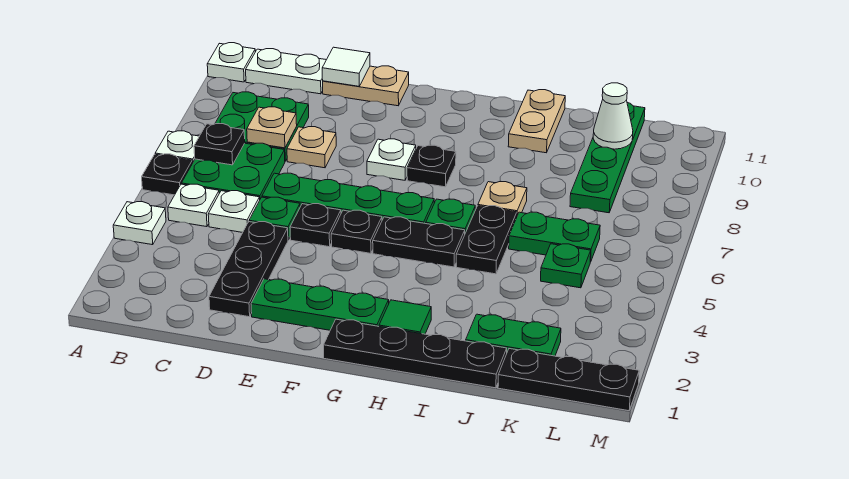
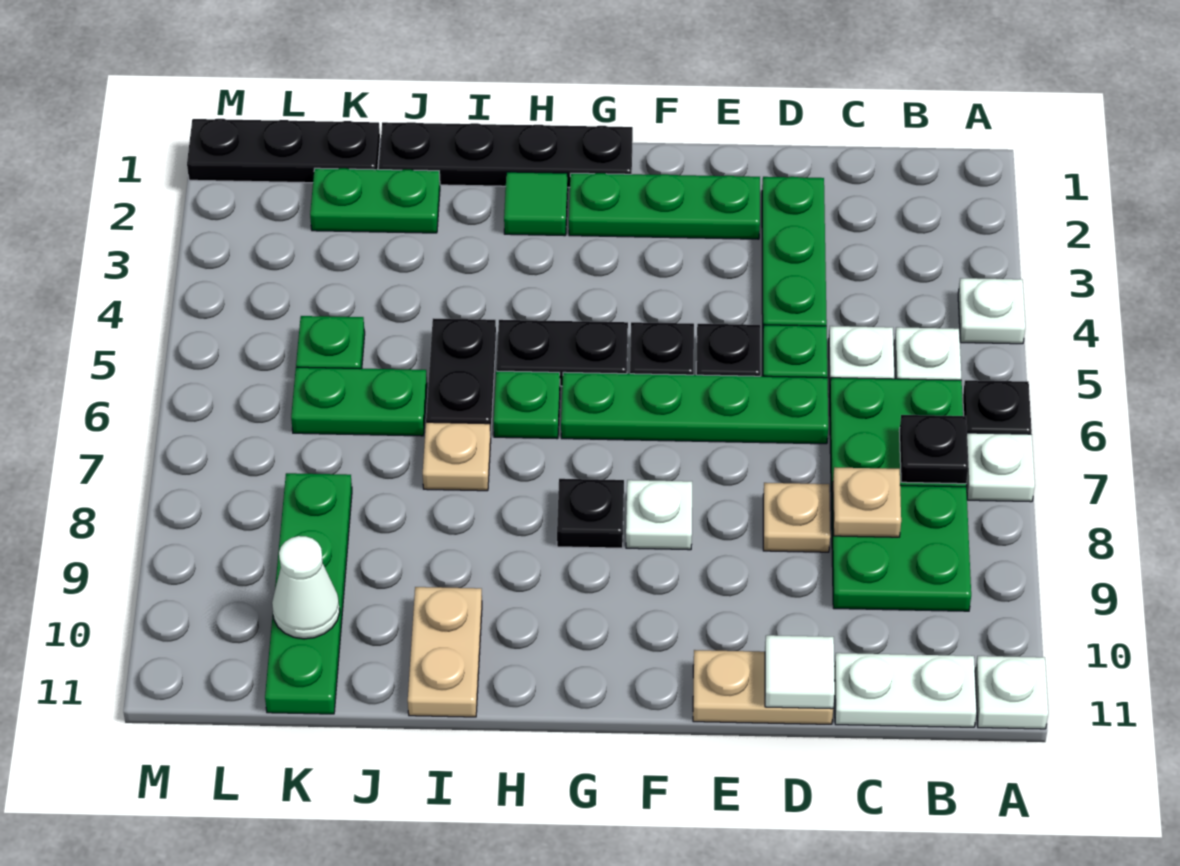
black plate D2:D4 level 1 -> green plate D2:D4 level 1

